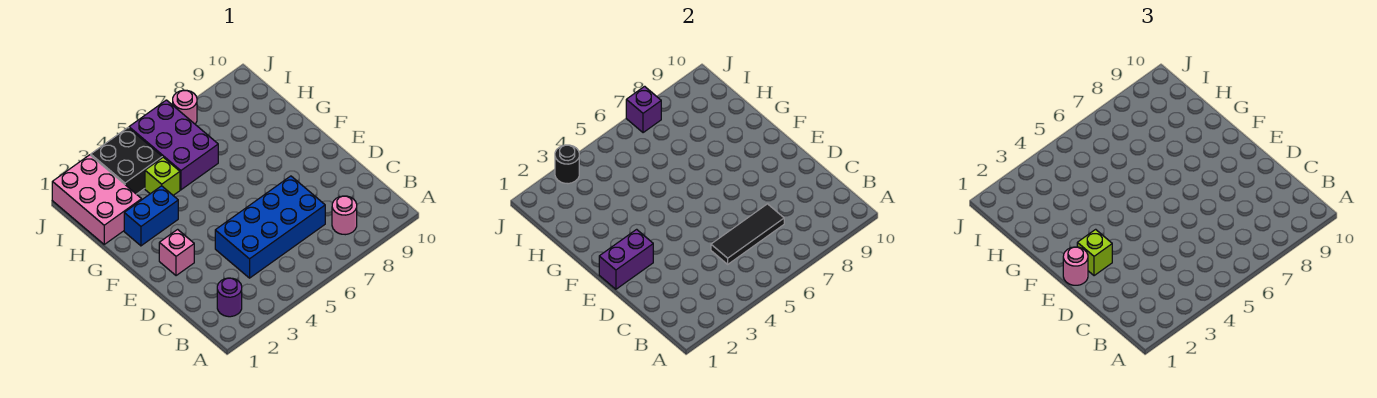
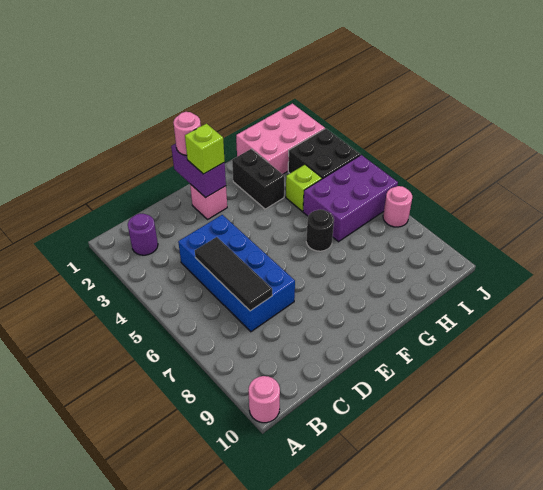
pink round brick B8 level 1 -> pink round brick A10 level 1
blue brick G2:G3 level 1 -> black brick G2:G3 level 1
black round brick J3 level 2 -> black round brick G6 level 1
purple brick J7 level 2 -> none

